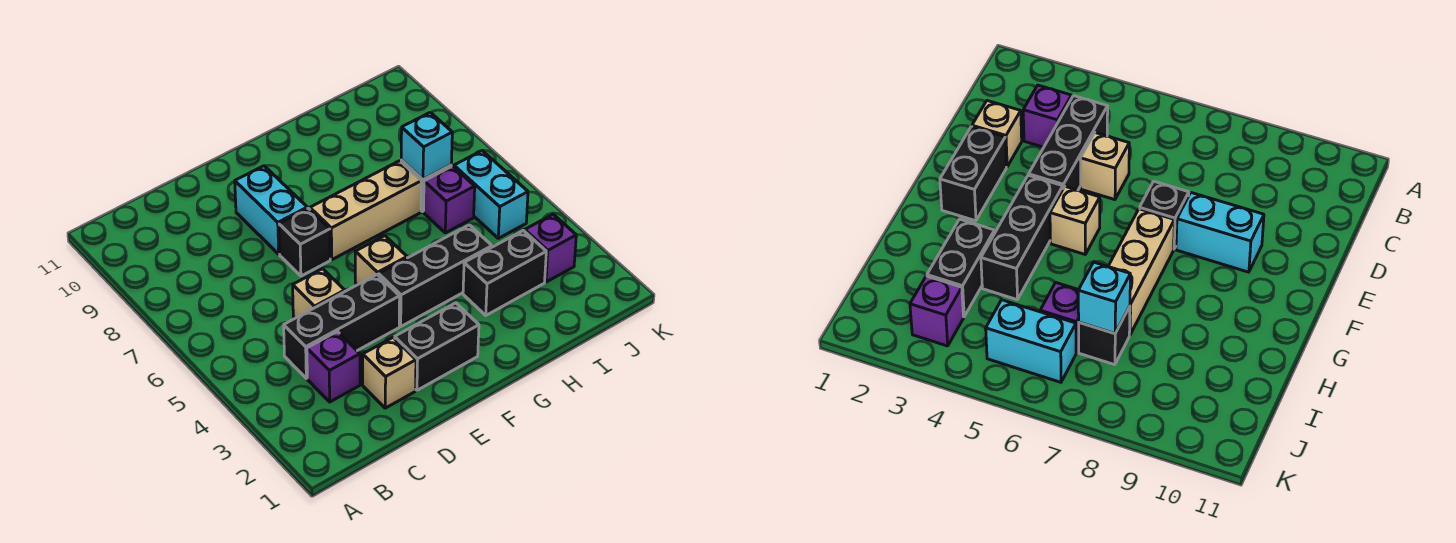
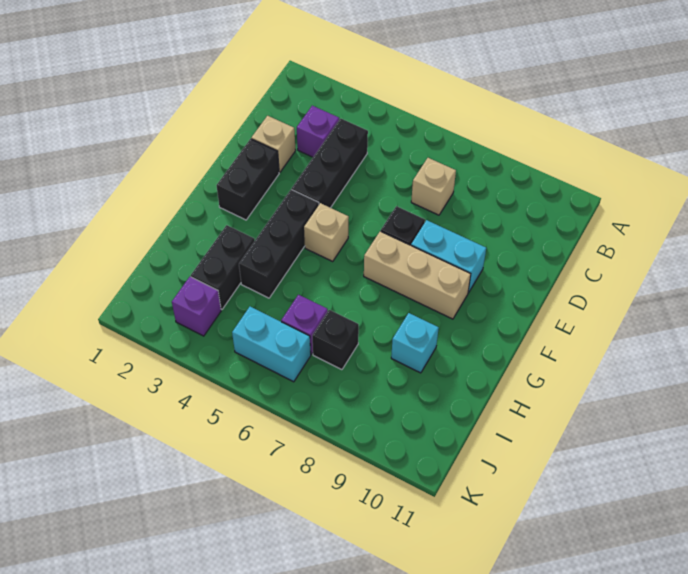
tan brick D5 level 1 -> tan brick C7 level 1
tan brick F7:H7 level 1 -> tan brick F7:F9 level 1
cyan brick I7 level 2 -> cyan brick H9 level 1

